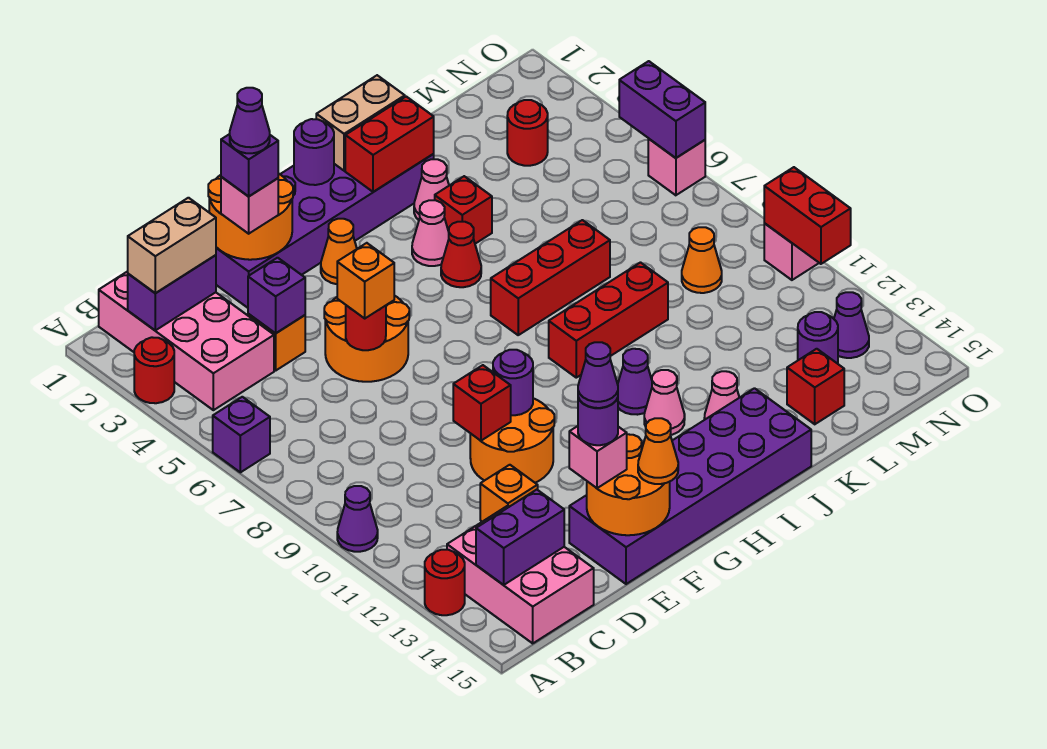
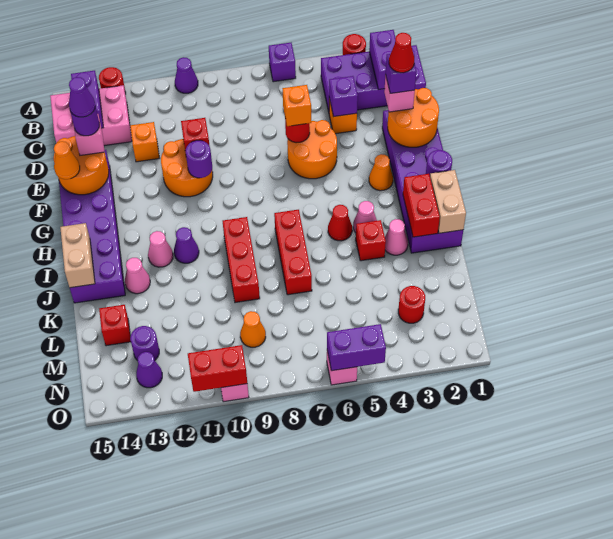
pink brick B1:C4 level 1 -> purple brick B1:C4 level 1
tan brick B2:C2 level 3 -> tan brick I15:J15 level 2
purple cone E2 level 5 -> red cone E2 level 5

